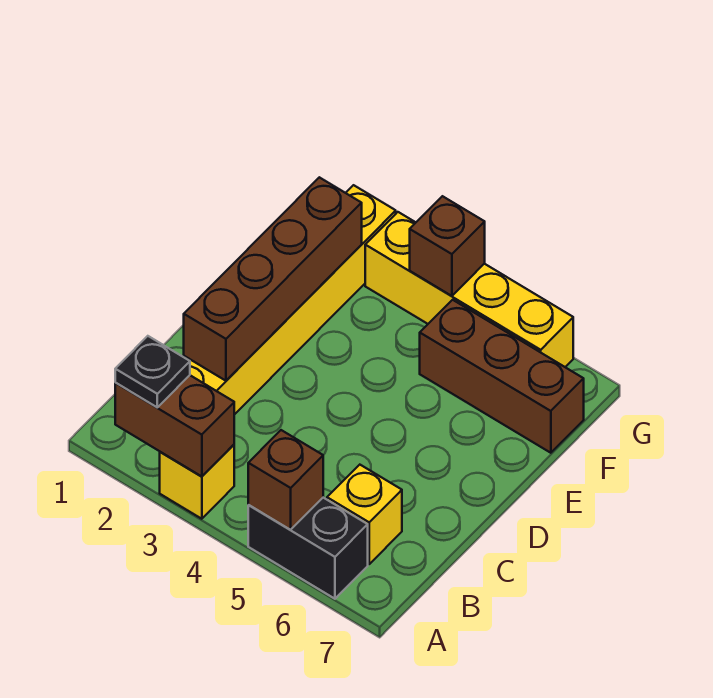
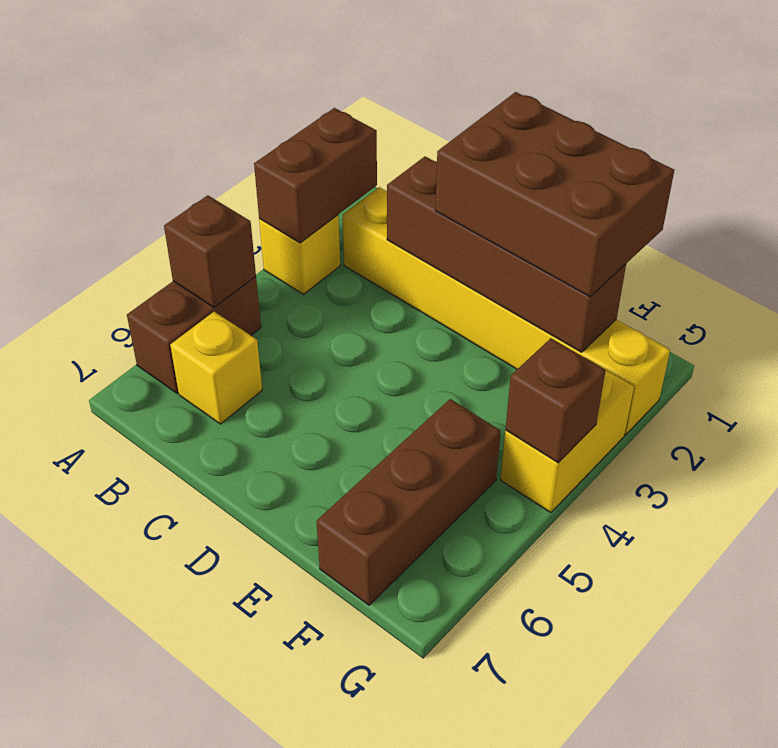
black plate A2 level 3 -> none
black brick A5:A6 level 1 -> brown brick A5:A6 level 1
none -> brown brick D1:F2 level 3
yellow brick G3:G6 level 1 -> yellow brick G3:G4 level 1

